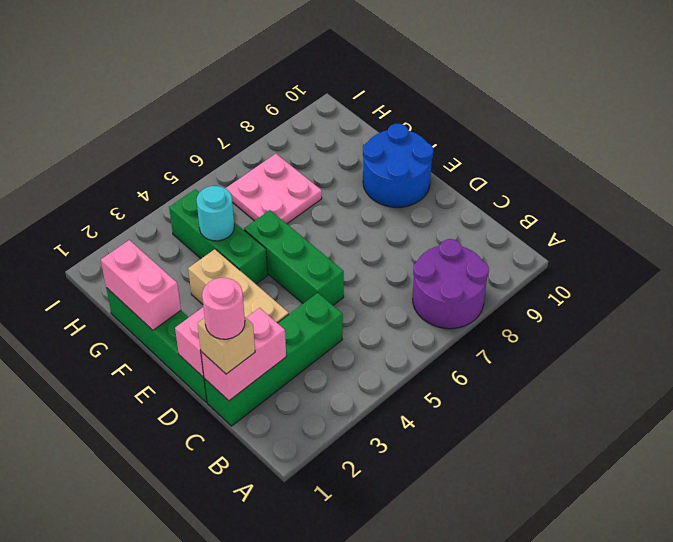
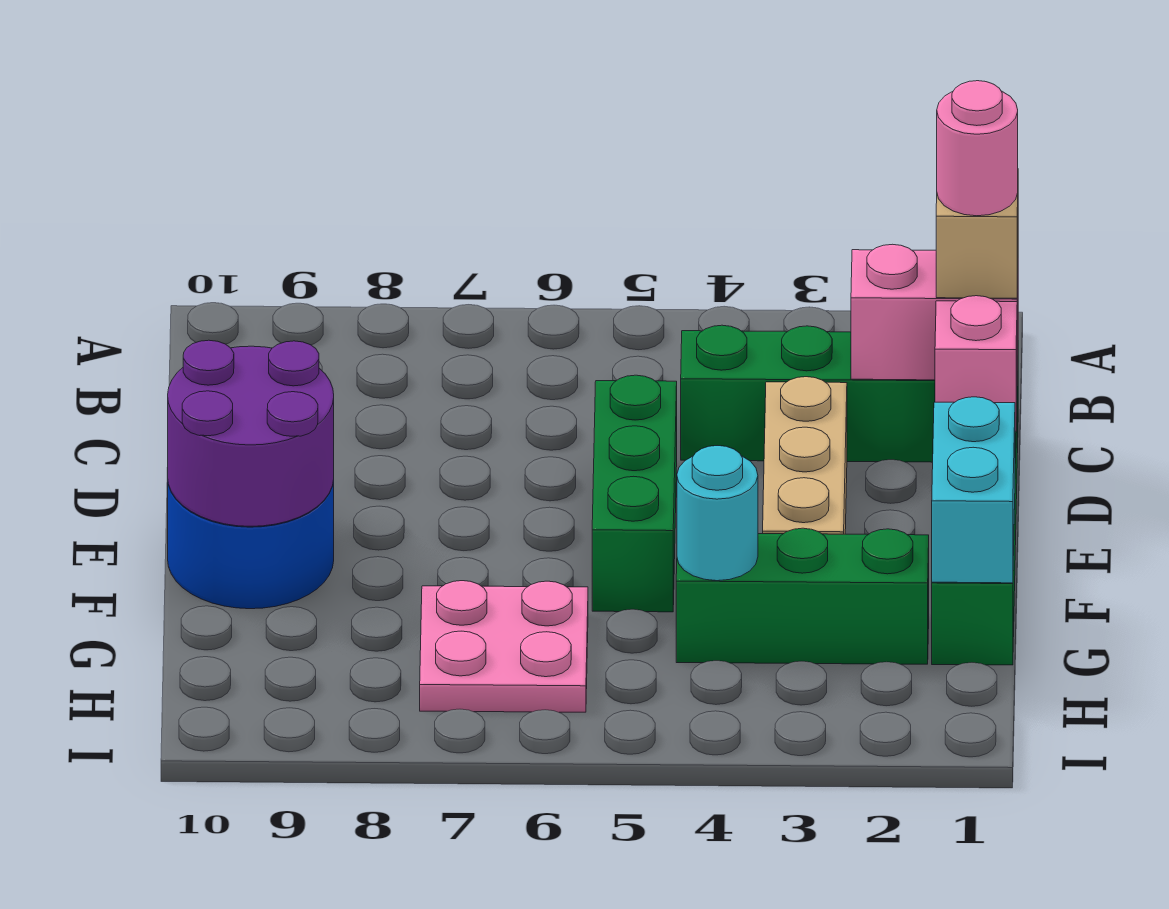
purple round brick A7:B8 level 1 -> purple round brick E9:F10 level 2
pink brick F1:G1 level 2 -> cyan brick F1:G1 level 2
green brick F4:H4 level 1 -> green brick G2:G4 level 1

